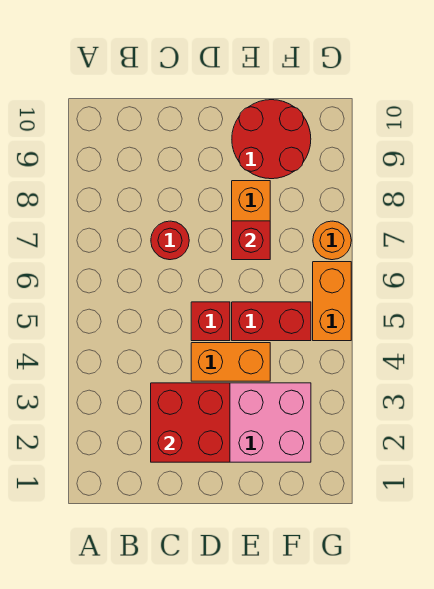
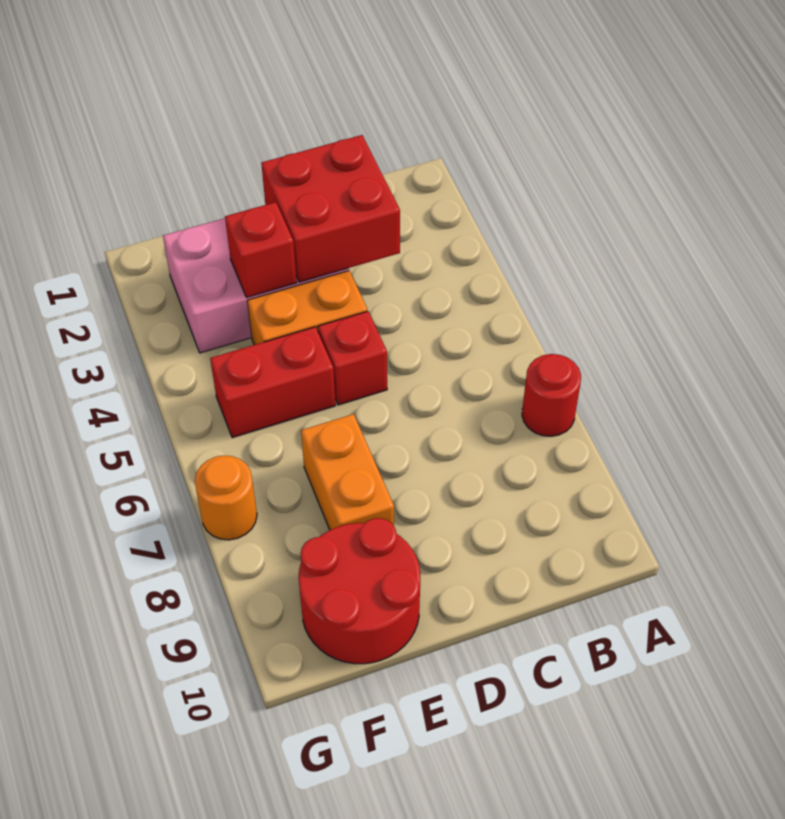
red round brick C7 level 1 -> red round brick A7 level 1
red brick E7 level 2 -> red brick E3 level 2
orange brick G5:G6 level 1 -> none

